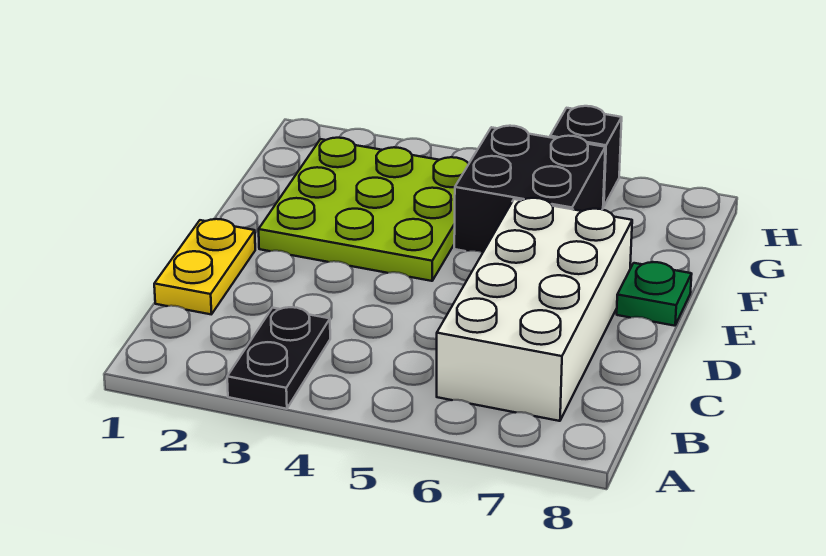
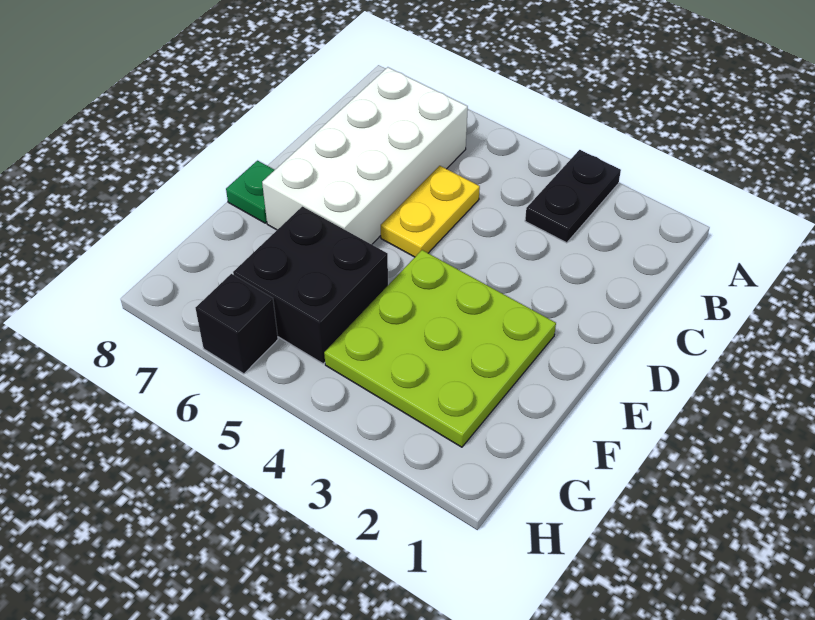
yellow plate C1:D1 level 1 -> yellow plate C5:D5 level 1

